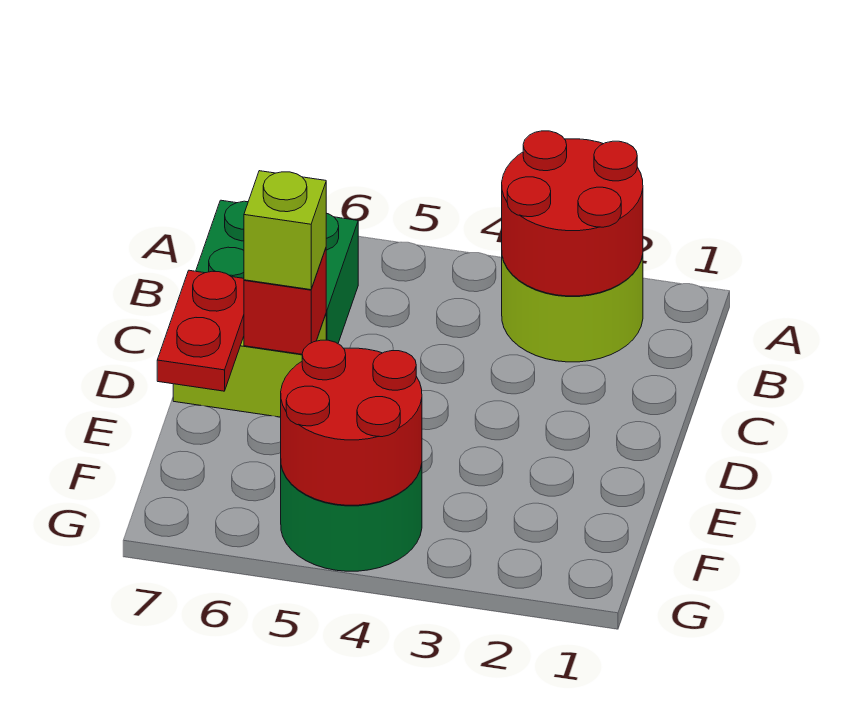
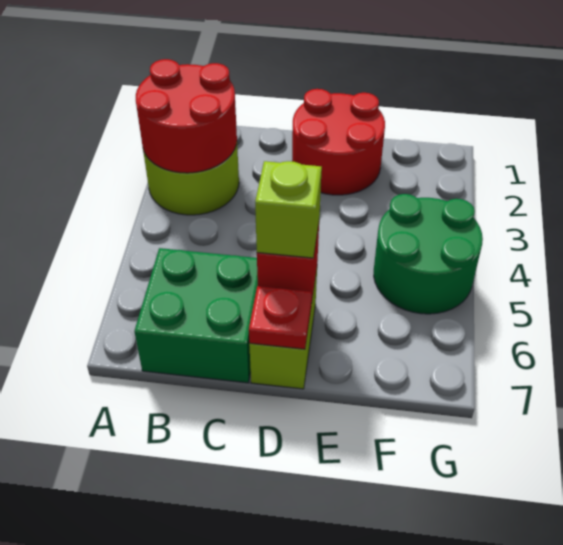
red plate D7:E7 level 2 -> red plate D7 level 2
red round brick F4:G5 level 2 -> red round brick D1:E2 level 1

